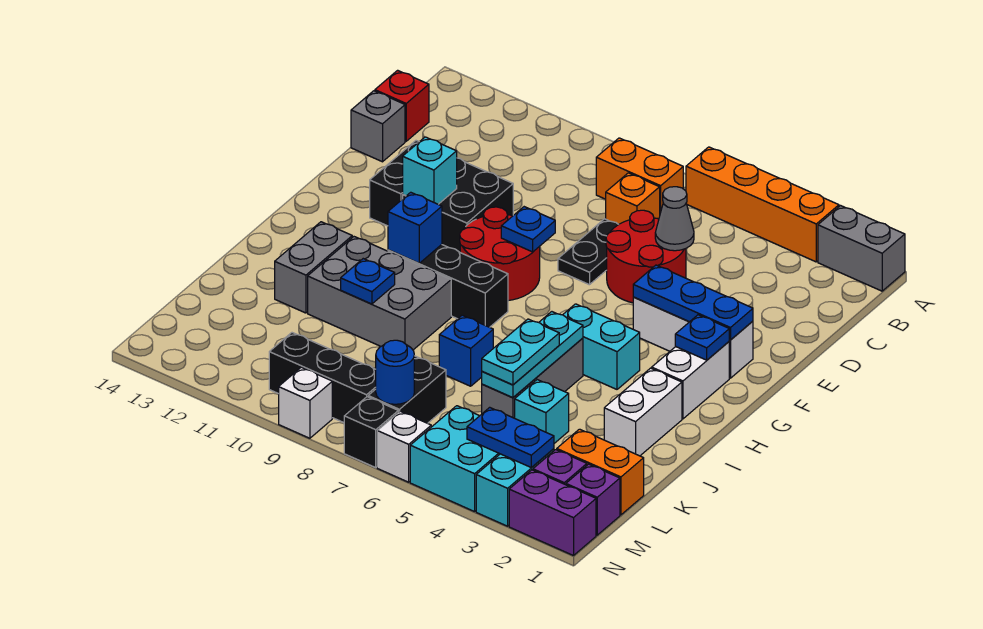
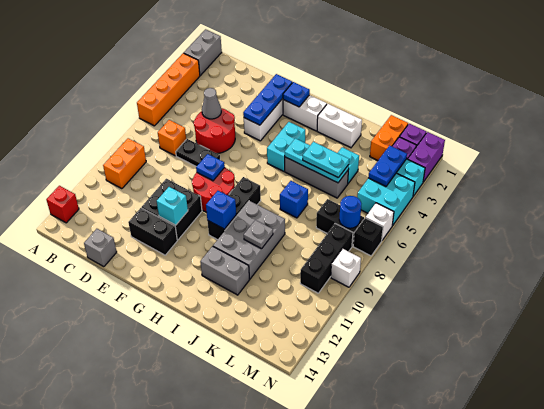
orange brick B7:B8 level 1 -> orange brick B9:B10 level 1
red brick C14 level 1 -> red brick A13 level 1
blue plate J10 level 2 -> grey plate J10 level 2

